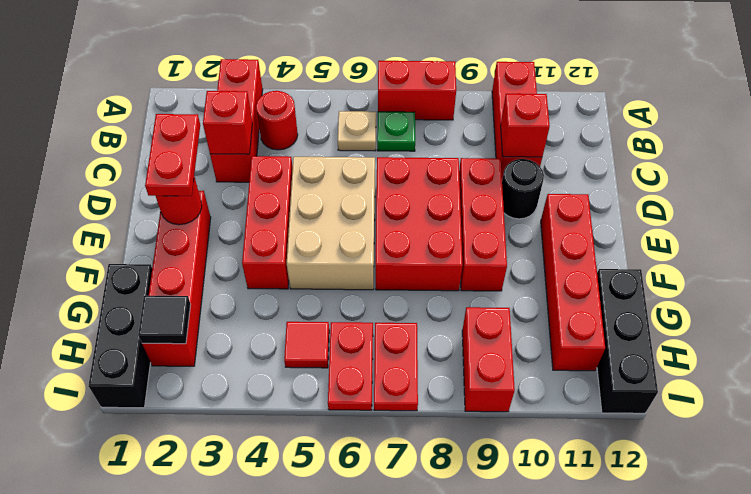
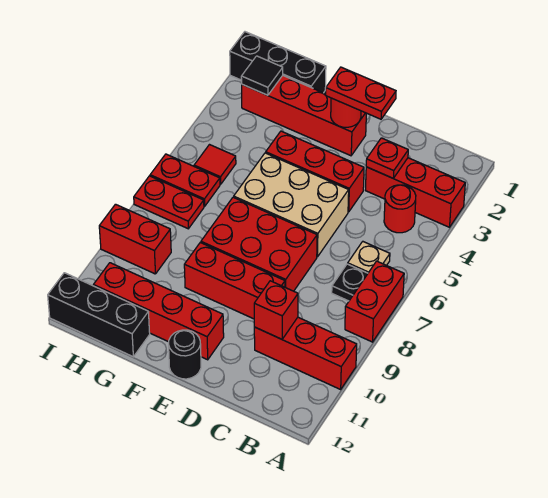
green plate B7 level 1 -> black plate B7 level 1
red brick C3 level 2 -> red plate C3 level 2
black round brick D10 level 1 -> black round brick E12 level 1

